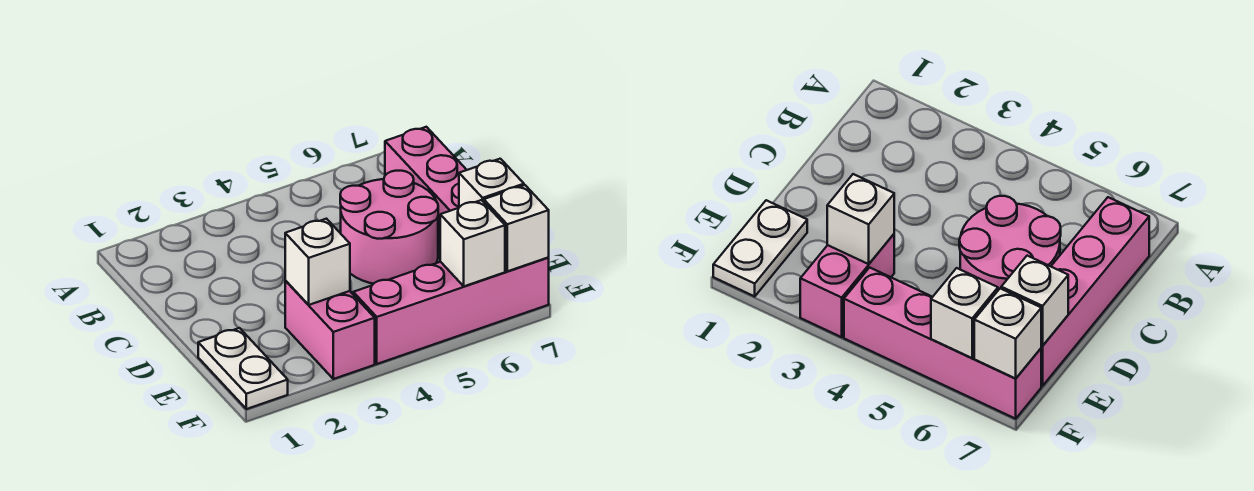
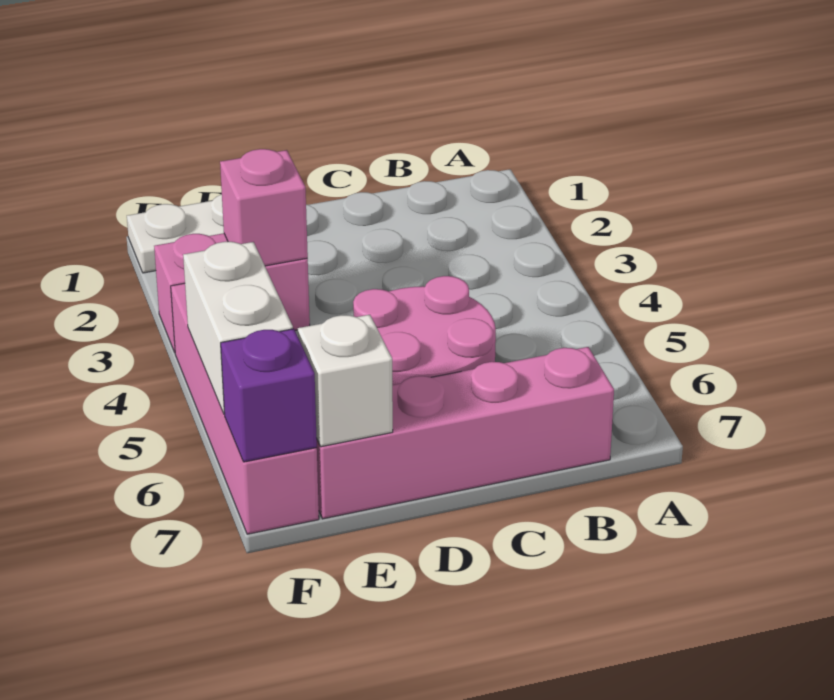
white brick E3 level 2 -> pink brick E3 level 2
white brick F6 level 2 -> white brick F5:F6 level 2
white brick F7 level 2 -> purple brick F7 level 2

